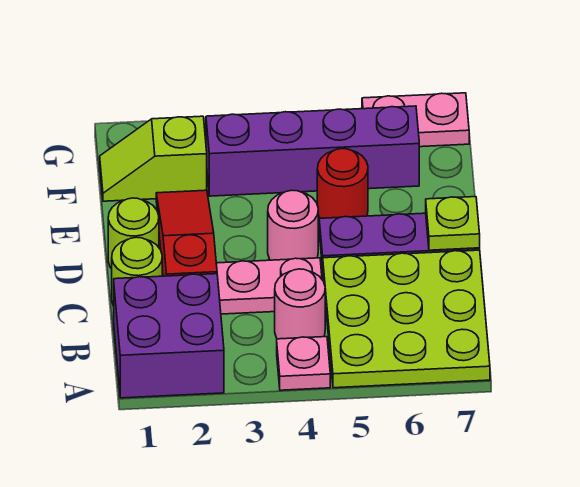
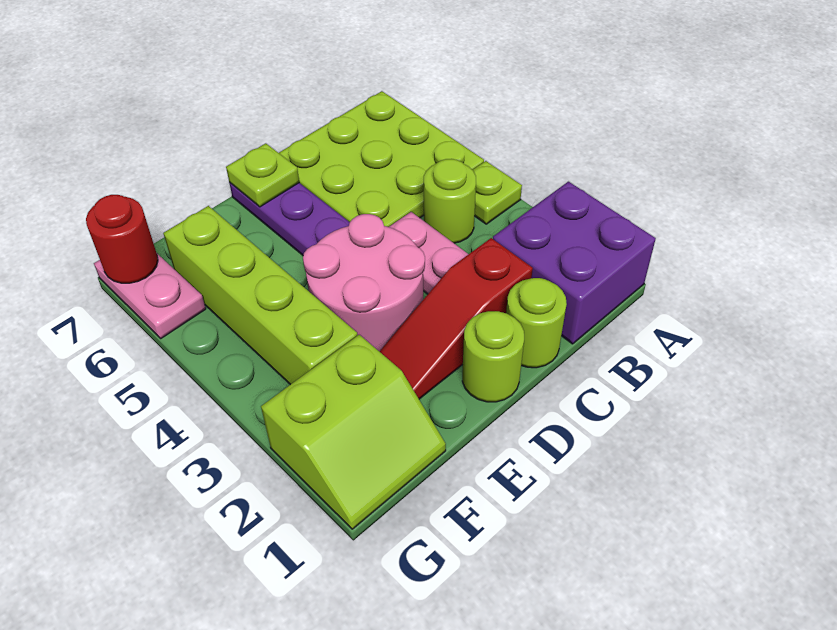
pink plate A4 level 1 -> lime plate A4 level 1
pink round brick B4 level 1 -> lime round brick B4 level 1
pink round brick D4 level 1 -> pink round brick D3:E4 level 1
red round brick E5 level 1 -> red round brick G7 level 2
lime slope F1:F2 level 1 top 2 -> lime slope F1:G2 level 1 top 2
purple brick F3:F6 level 1 -> lime brick F3:F6 level 1

